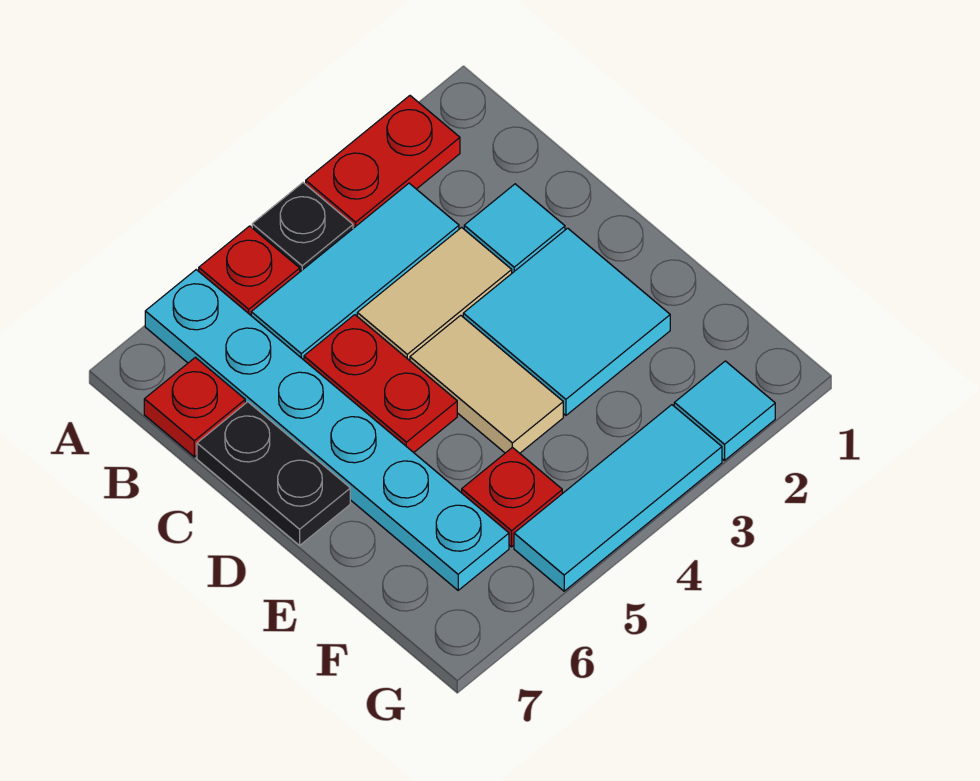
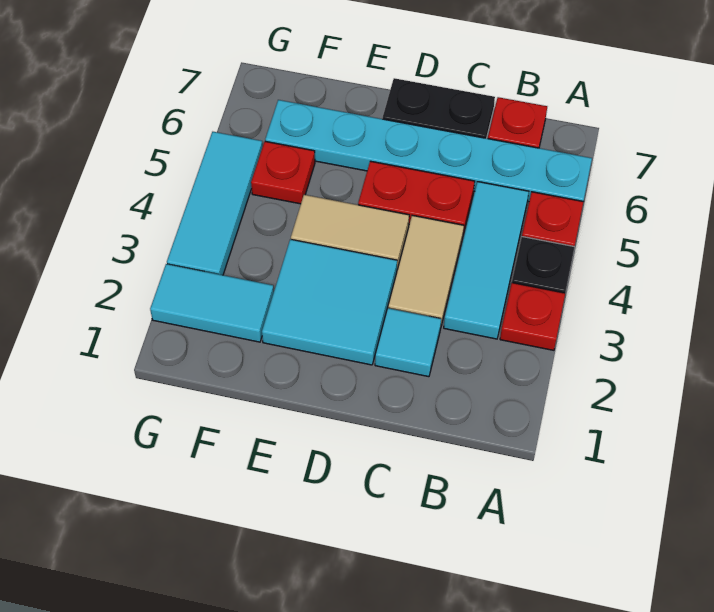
red plate A2:A3 level 1 -> red plate A3 level 1
cyan tile G2 level 1 -> cyan tile F2:G2 level 1

